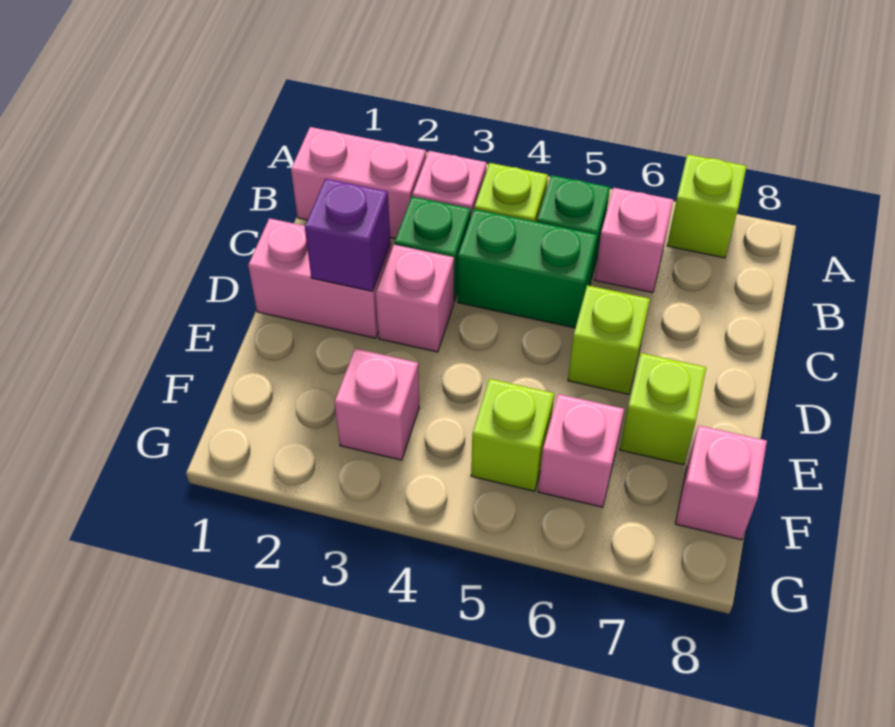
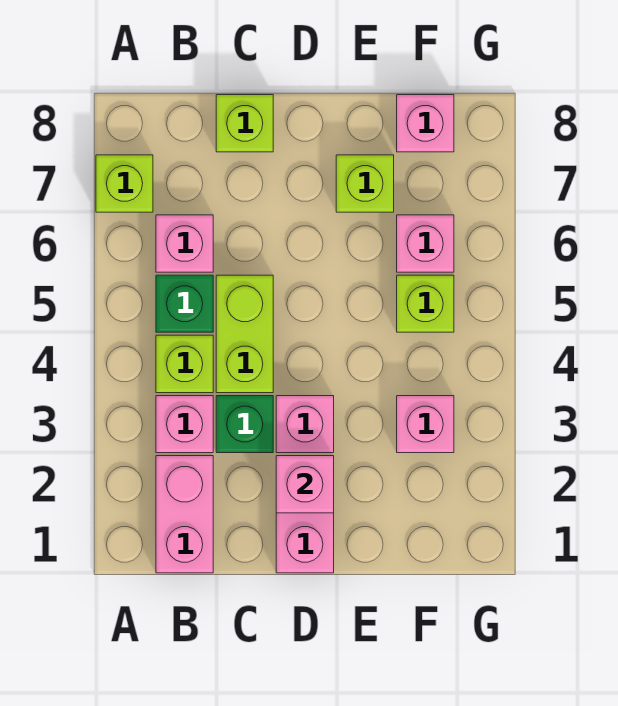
green brick C4:C5 level 1 -> lime brick C4:C5 level 1
purple brick D2 level 2 -> pink brick D2 level 2
lime brick D6 level 1 -> lime brick C8 level 1

